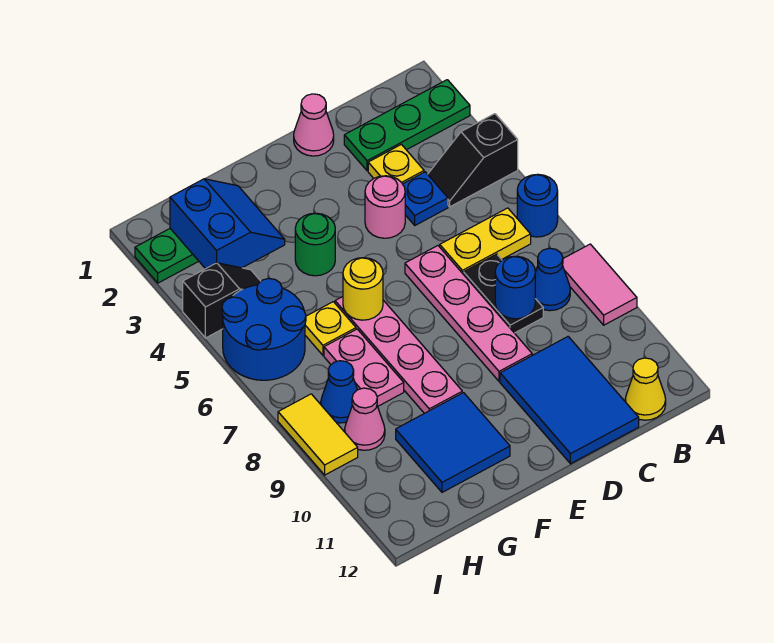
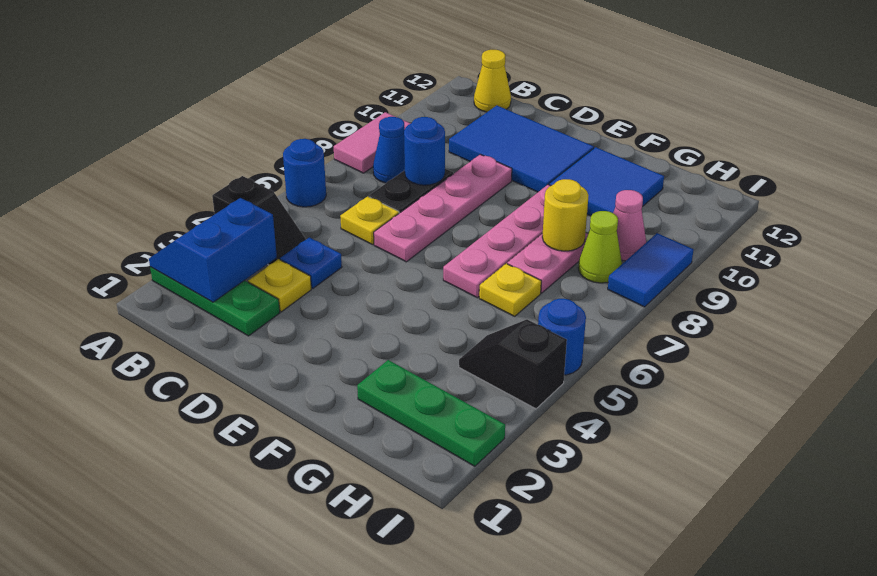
yellow plate B6:C6 level 1 -> yellow plate C6 level 1
blue tile C10:D12 level 1 -> blue tile C10:E11 level 1
pink cone D1 level 1 -> none
pink round brick D4 level 1 -> none
green round brick F4 level 1 -> none
yellow round brick F6 level 2 -> yellow round brick G8 level 2
blue slope G2:H3 level 2 top H -> blue slope A2:B3 level 2 top B
blue round brick H5:I6 level 1 -> blue round brick I5 level 1
blue cone H8 level 1 -> lime cone H8 level 1
yellow tile I8:I9 level 1 -> blue tile I8:I9 level 1

